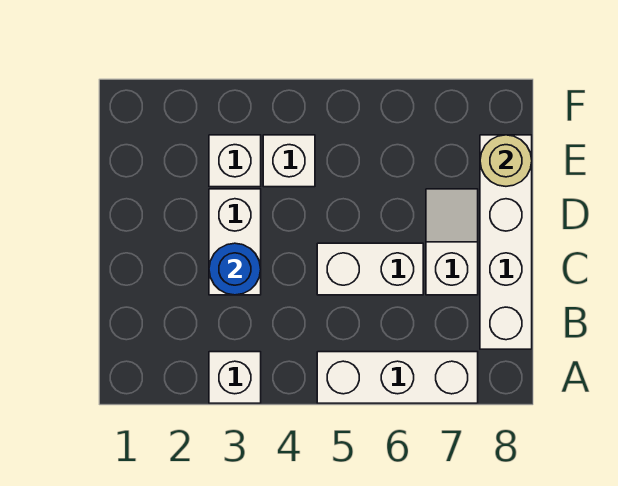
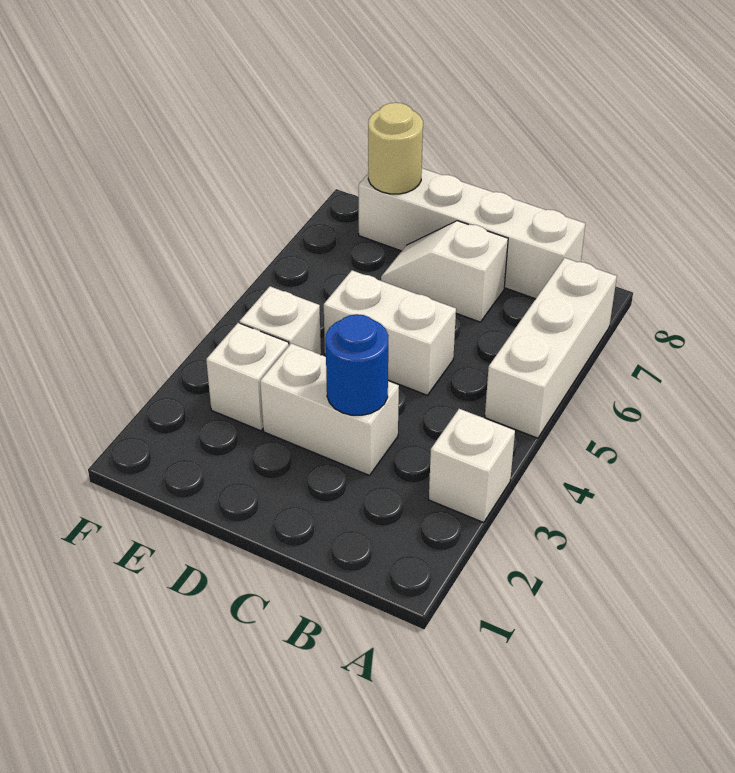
white brick C5:C6 level 1 -> white brick C5:D5 level 1

